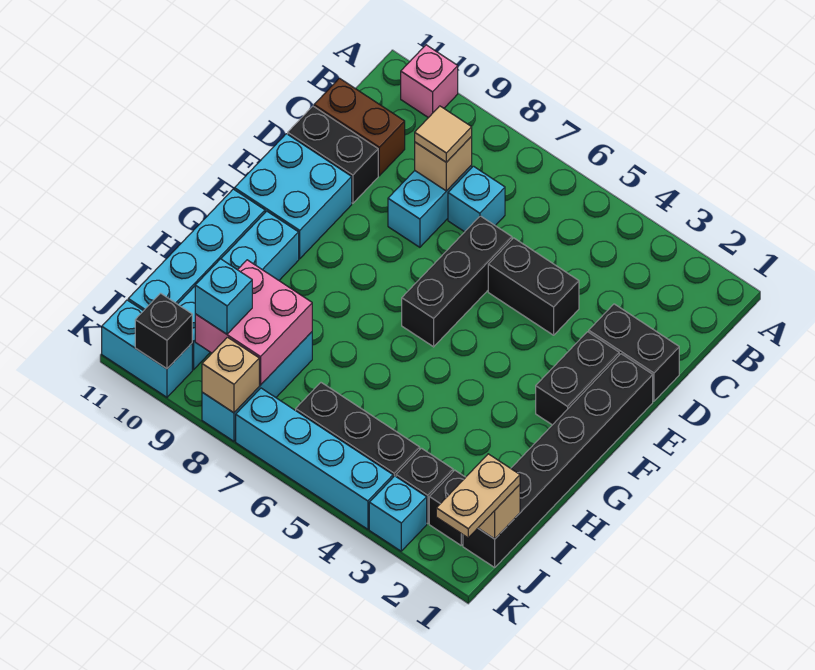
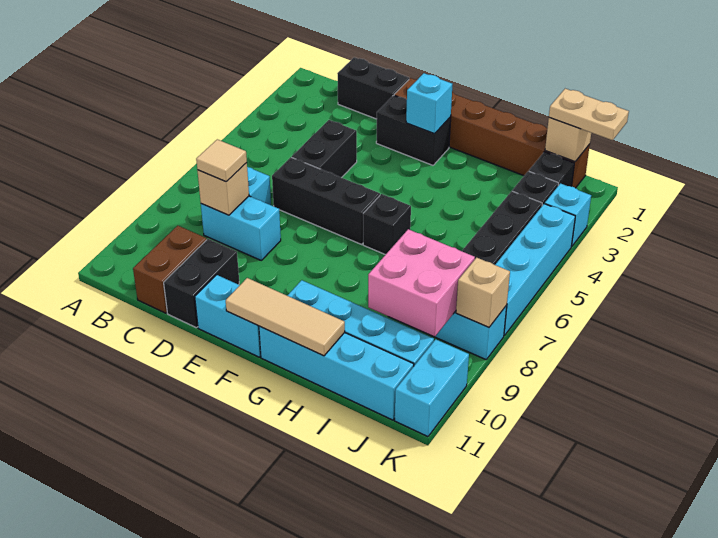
pink brick A10 level 1 -> none
black brick D1:D2 level 1 -> black brick C1:D1 level 1
black brick E1:J1 level 1 -> brown brick E1:J1 level 1
cyan brick E10:F11 level 1 -> cyan brick E11:F11 level 1
none -> tan tile F11:H11 level 2
cyan brick J9 level 3 -> cyan brick F2 level 2
black brick K10 level 2 -> black brick G6 level 1

